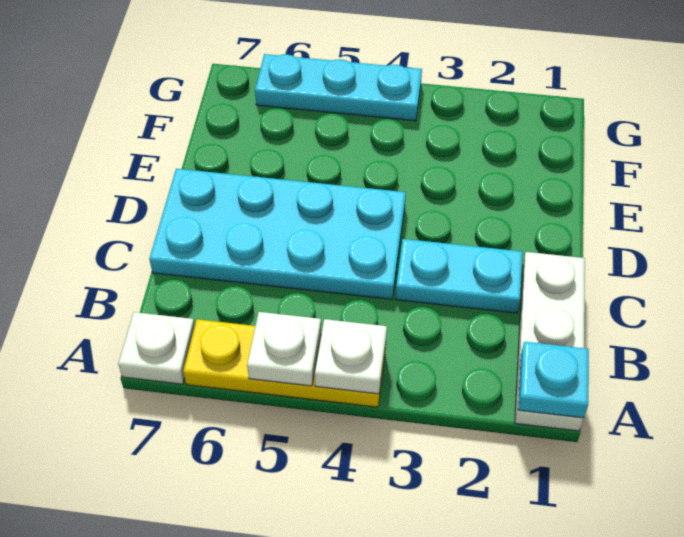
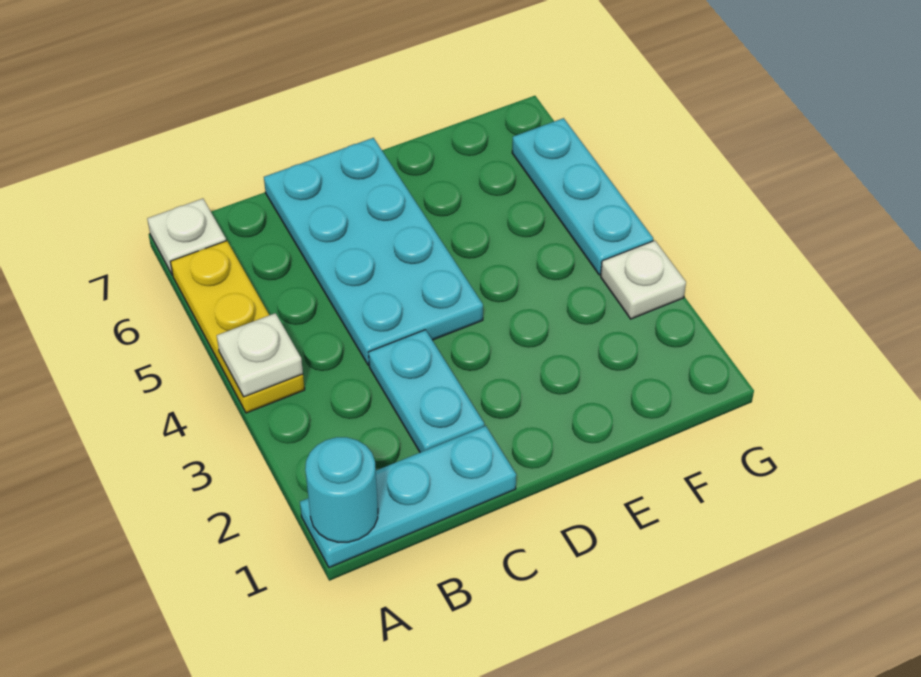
white plate A1:C1 level 1 -> cyan plate A1:C1 level 1
cyan plate A1 level 2 -> cyan round brick A1 level 2
white plate A5 level 2 -> white plate G3 level 1

